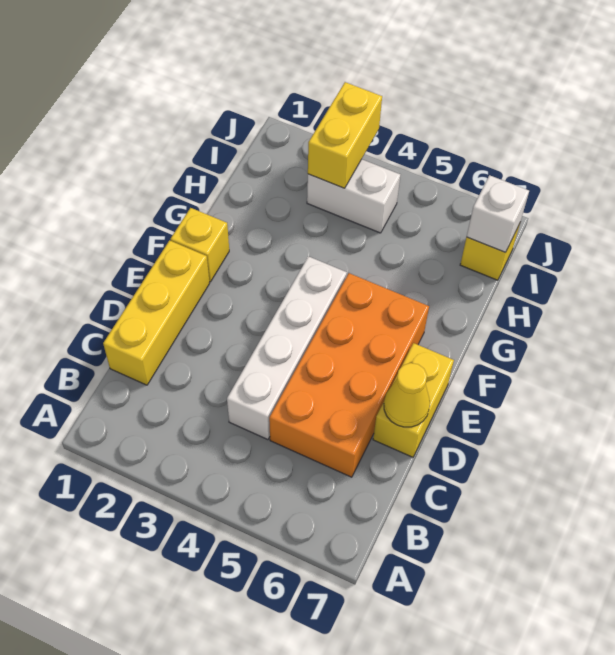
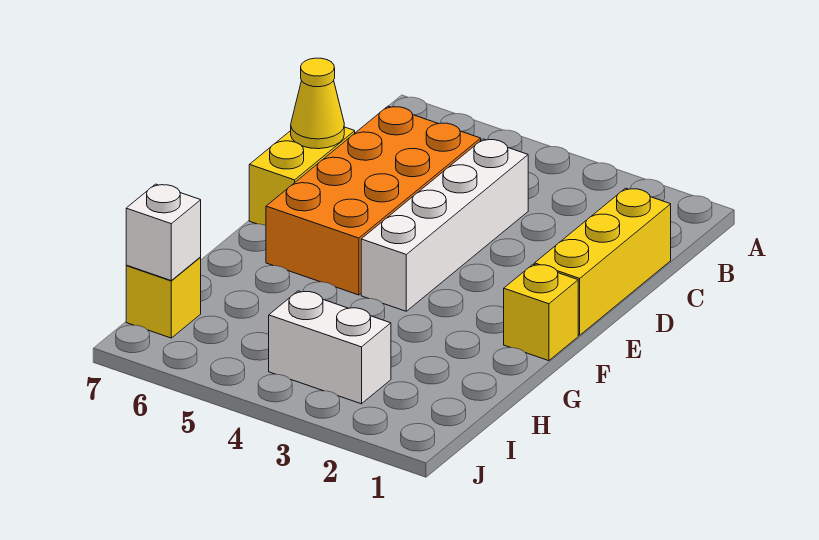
yellow brick I3:J3 level 2 -> none

